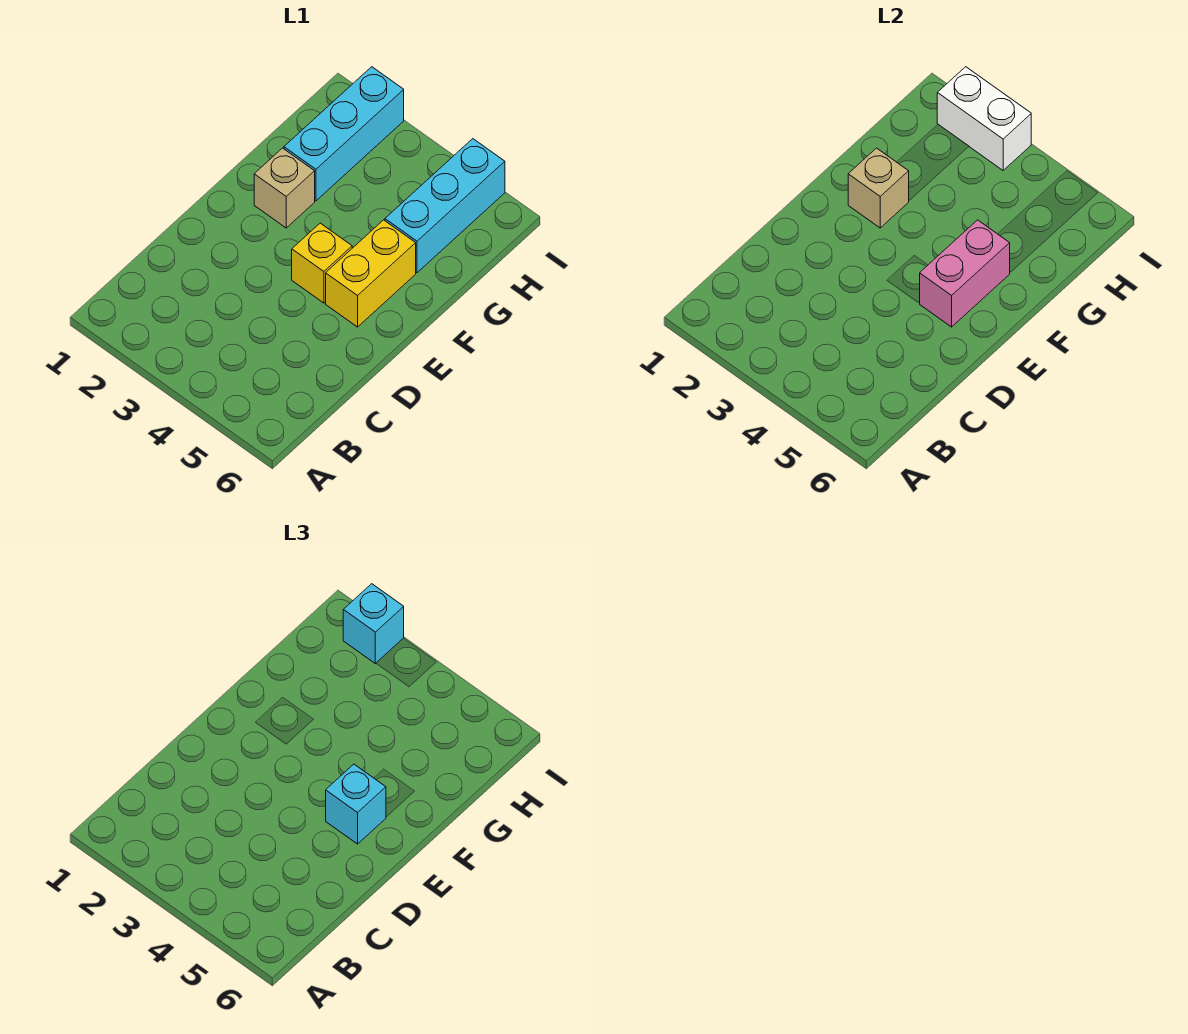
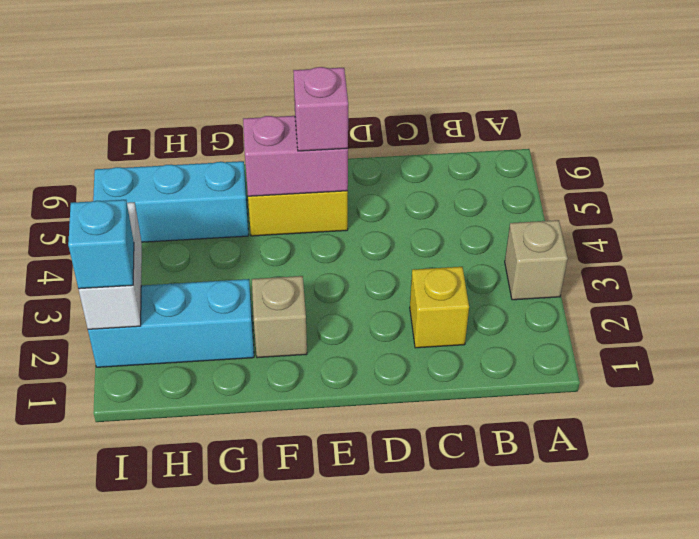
yellow brick E4 level 1 -> yellow brick C2 level 1
cyan brick E5 level 3 -> pink brick E5 level 3
tan brick F2 level 2 -> tan brick A3 level 1

